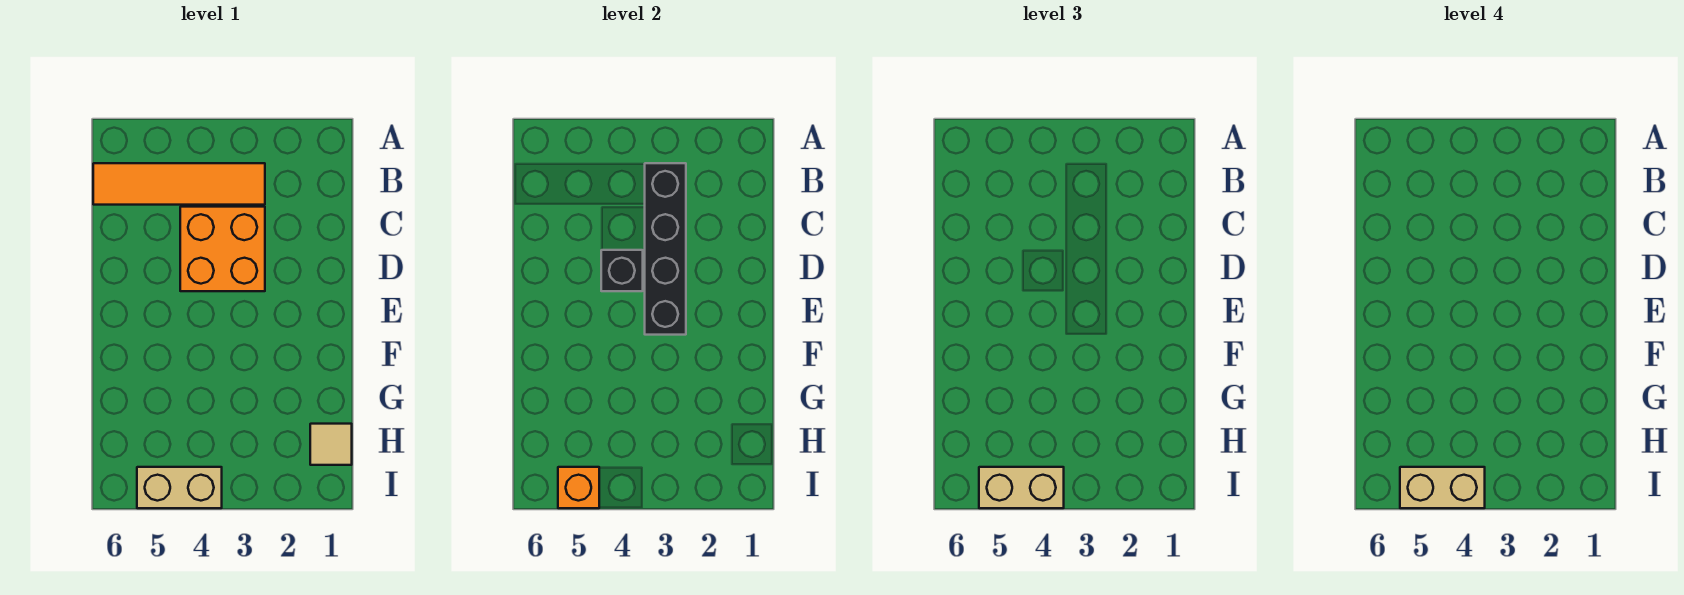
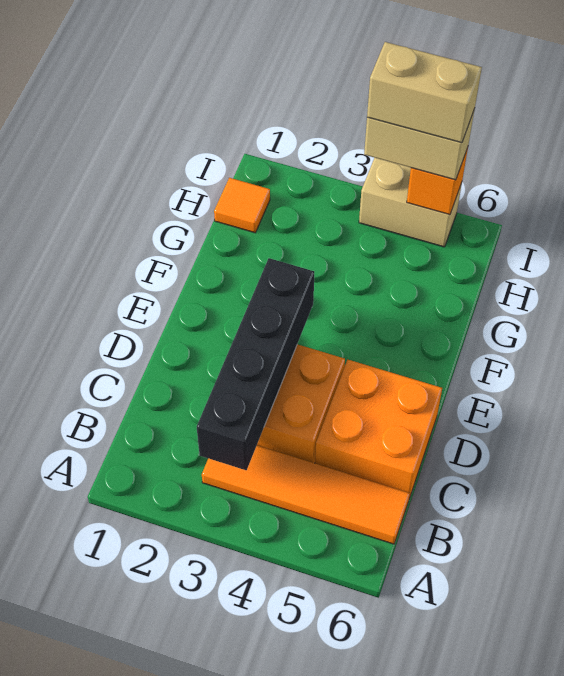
none -> orange brick C5:D6 level 1
black brick D4 level 2 -> none
tan tile H1 level 1 -> orange tile H1 level 1

